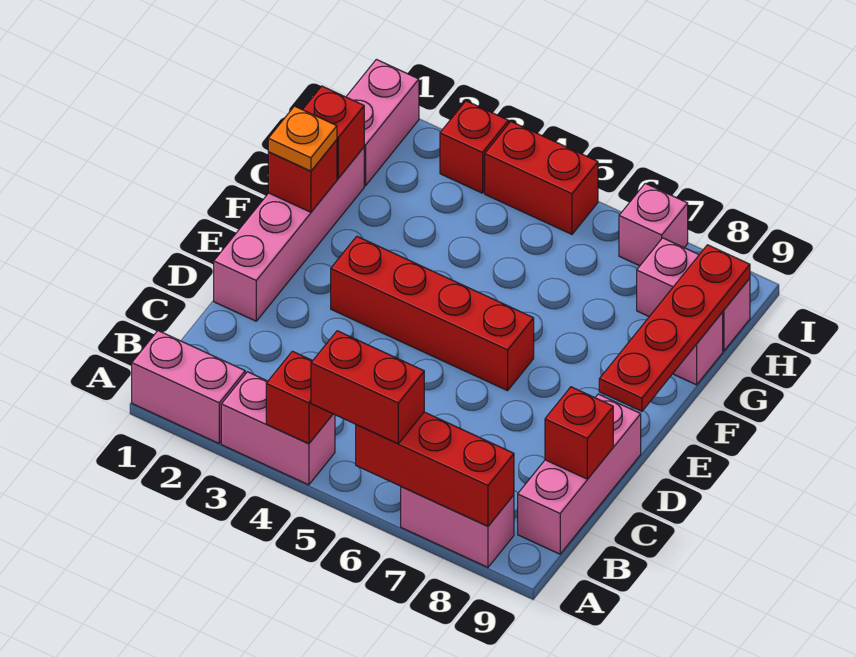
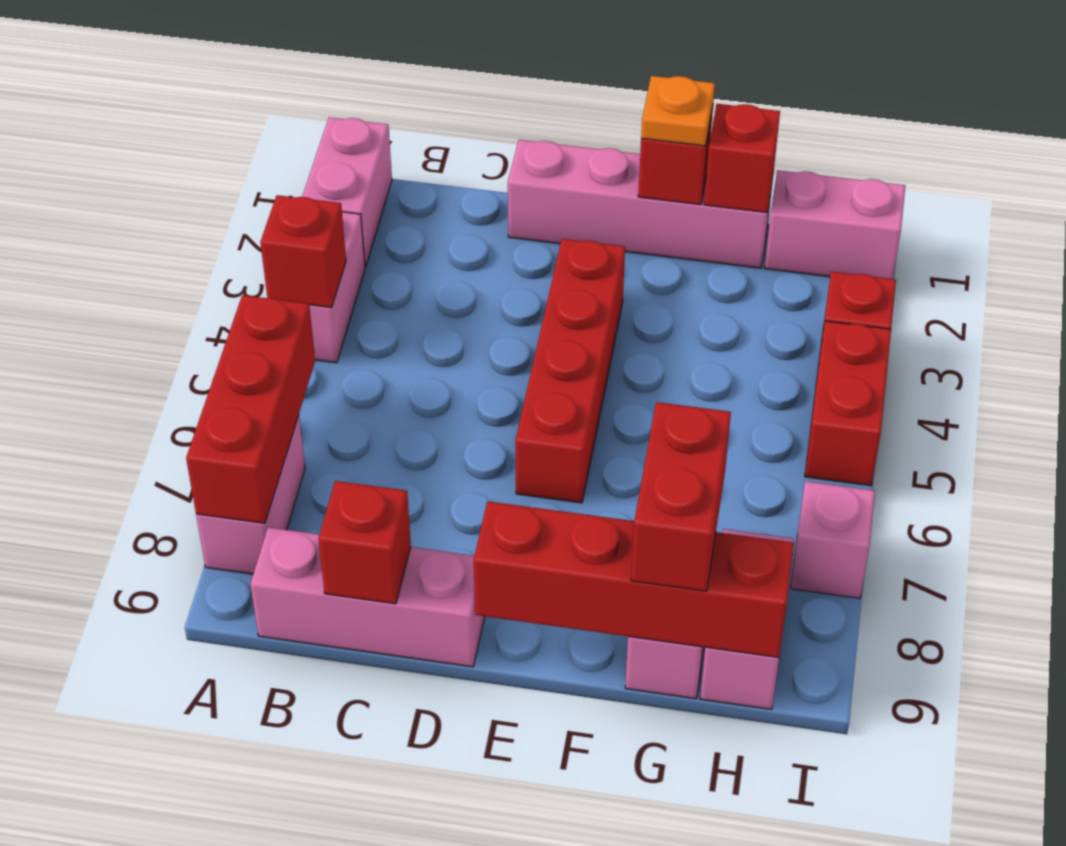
red brick A5:A6 level 3 -> red brick G8:G9 level 3
red plate E9:H9 level 2 -> red brick E9:H9 level 2

